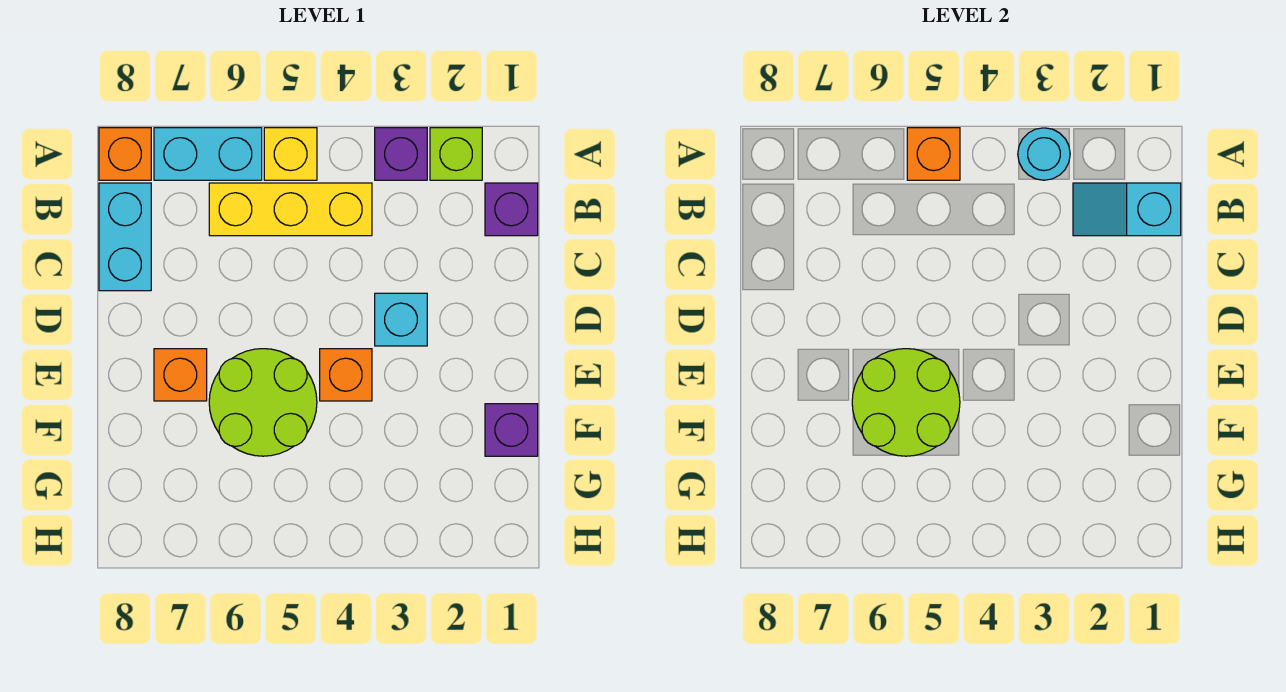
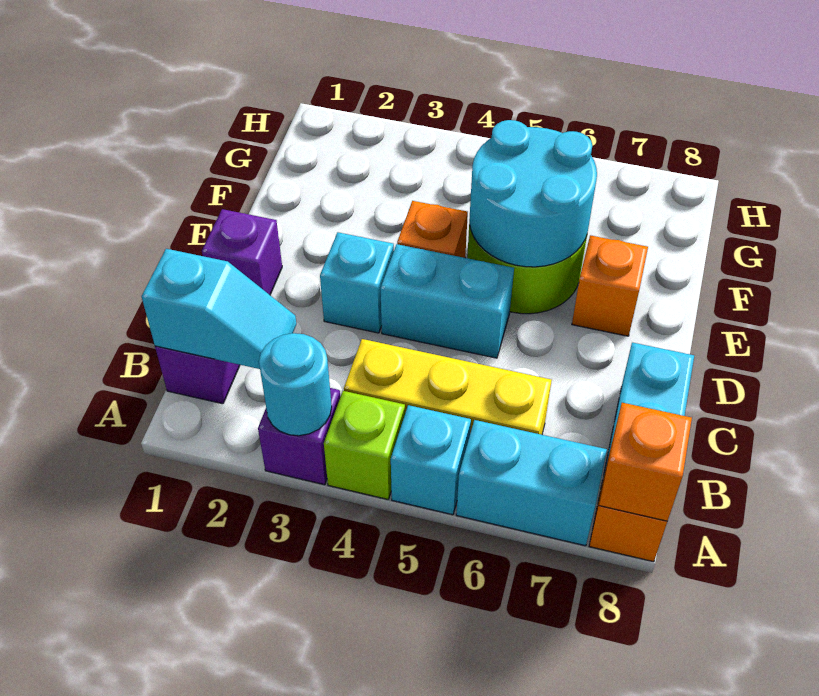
lime brick A2 level 1 -> lime brick A4 level 1
yellow brick A5 level 1 -> cyan brick A5 level 1
orange brick A5 level 2 -> orange brick A8 level 2
none -> cyan brick D4:D5 level 1
lime round brick E5:F6 level 2 -> cyan round brick E5:F6 level 2
purple brick F1 level 1 -> purple brick D1 level 1

